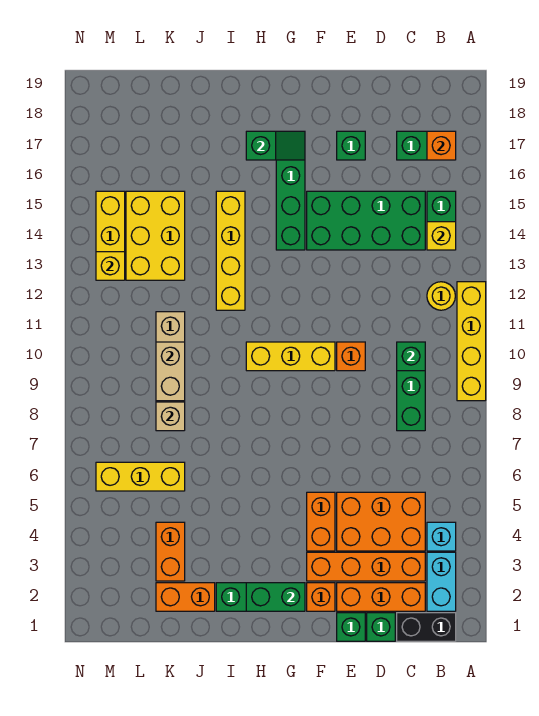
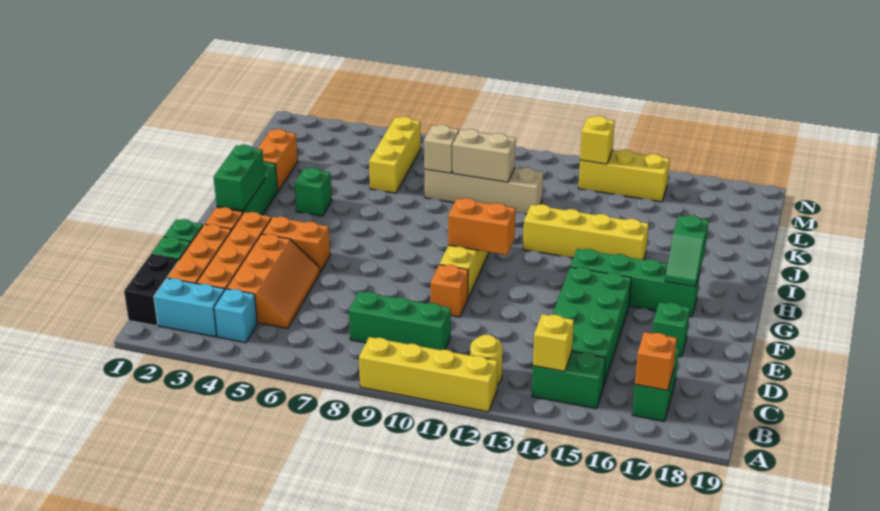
orange brick C4:E5 level 1 -> orange slope C4:E5 level 1 top 4
green brick C10 level 2 -> green brick I4 level 1
orange brick K3:K4 level 1 -> orange brick G10:G11 level 2
yellow brick K13:L15 level 1 -> none

